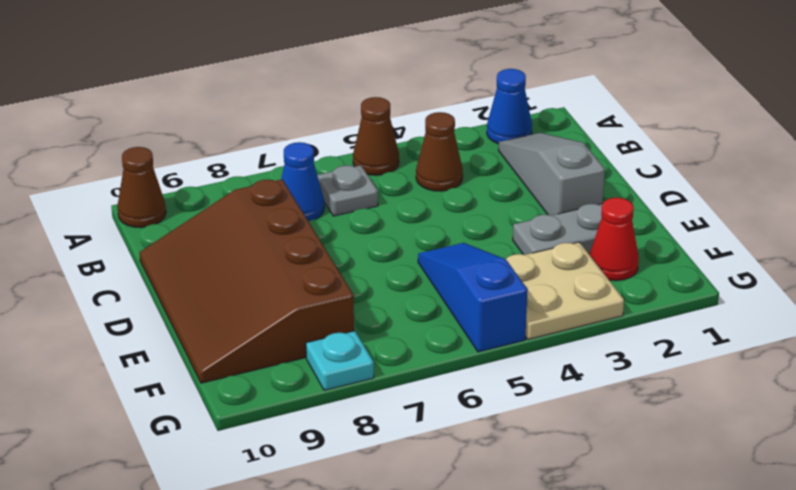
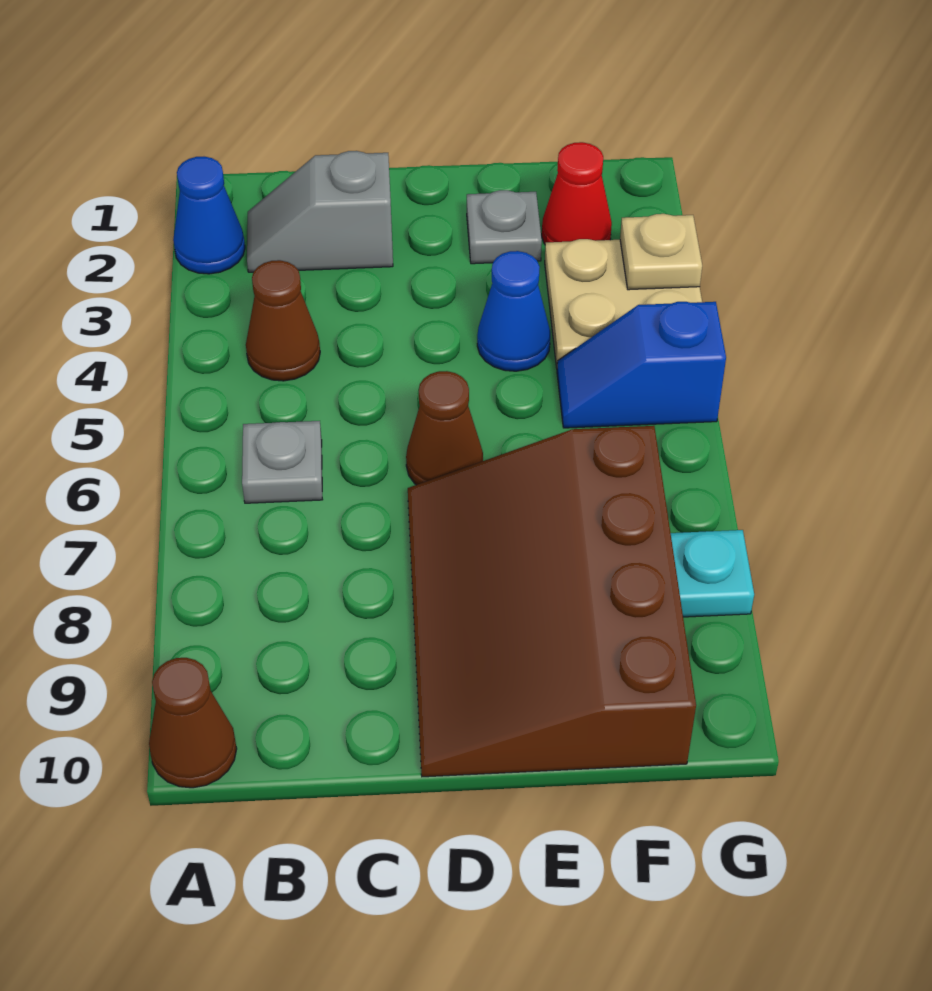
brown cone A5 level 1 -> brown cone D6 level 1
grey slope B2:D2 level 1 top D -> grey slope B2:C2 level 1 top C
blue cone B7 level 1 -> blue cone E4 level 1
brown slope C8:F10 level 1 top 8 -> brown slope D7:F10 level 1 top F
grey plate E2:E3 level 1 -> grey plate E2 level 1
blue slope E5:G5 level 1 top G -> blue slope F5:G5 level 1 top G
none -> tan plate G3 level 2

